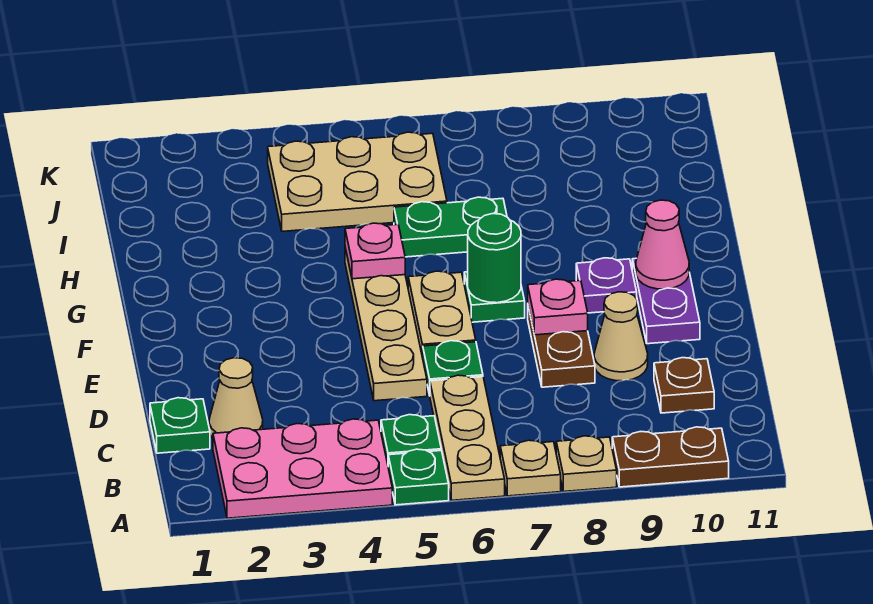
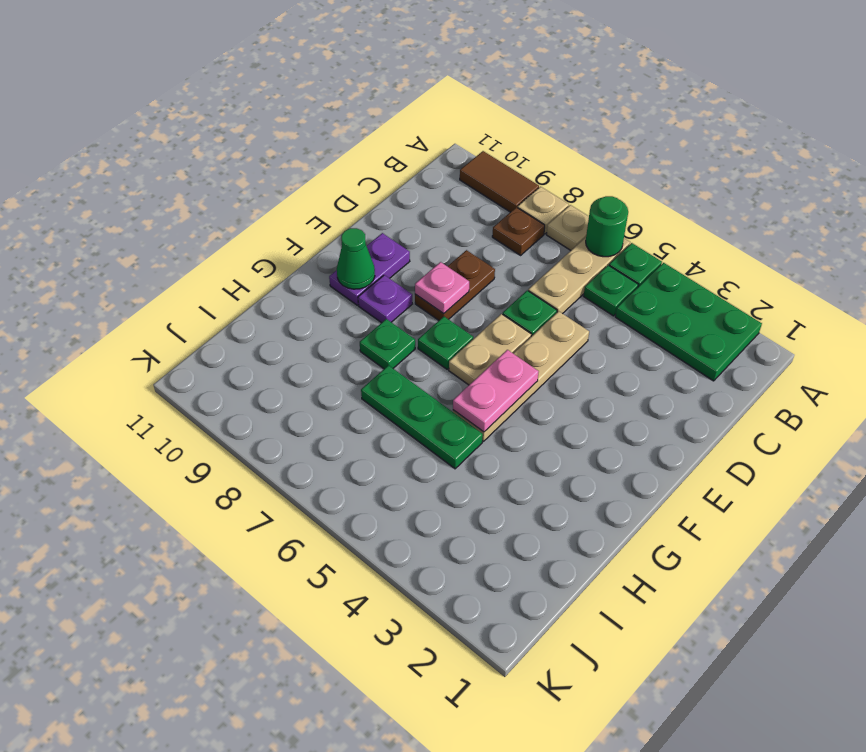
pink plate A2:B4 level 1 -> green plate A2:B4 level 1
brown plate A9:A10 level 1 -> brown tile A9:A10 level 1
green plate C1 level 1 -> green plate G8 level 1
tan cone C2 level 1 -> none
brown plate C10 level 1 -> brown plate B8 level 1
tan cone D9 level 1 -> none
green round brick F7 level 2 -> green round brick A6 level 2
pink cone F10 level 2 -> green cone F10 level 2
pink plate G5 level 2 -> pink plate F5:G5 level 2
green plate H6:H7 level 1 -> green plate H5:H7 level 1
tan plate I4:J6 level 1 -> none

